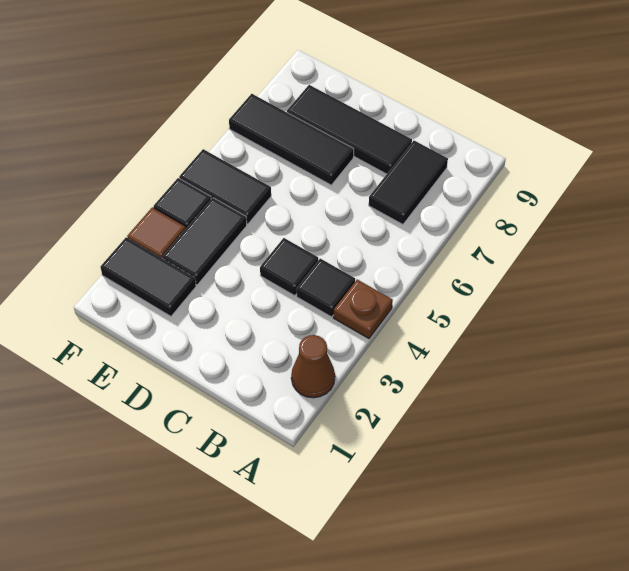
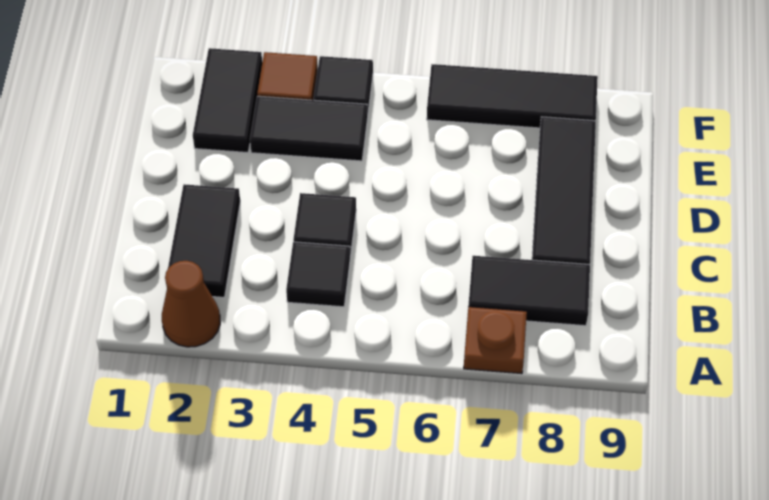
brown plate A4 level 1 -> brown plate A7 level 1
black tile D7:F7 level 1 -> black tile F6:F8 level 1
black tile E5:F5 level 1 -> black tile B2:C2 level 1

